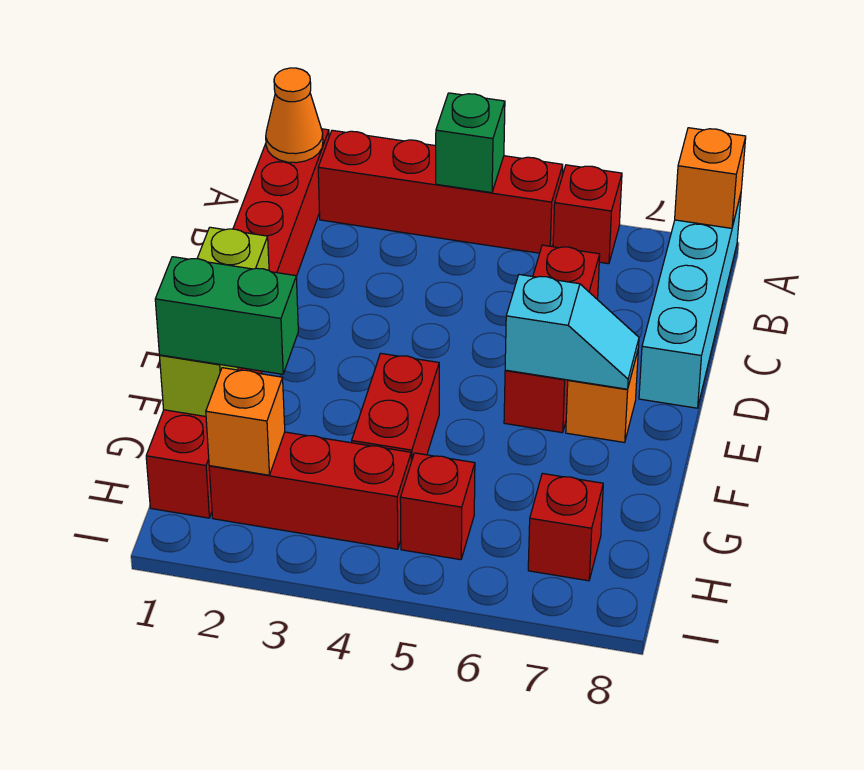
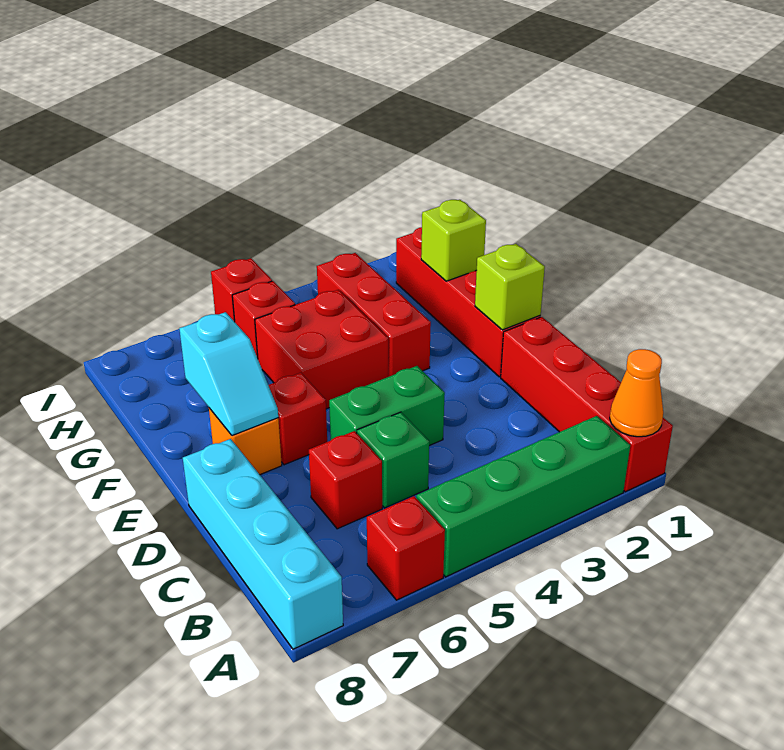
red brick A2:A5 level 1 -> green brick A2:A5 level 1
green brick A4 level 2 -> green brick C5 level 1
orange brick A8 level 2 -> none
cyan slope E6:E7 level 2 top 6 -> cyan slope E7:F7 level 2 top F
red brick F4:G4 level 1 -> red brick F4:G5 level 1
green brick G1:G2 level 3 -> green brick D4:D5 level 1
red brick H2:H4 level 1 -> red brick F3:H3 level 1
orange brick H2 level 2 -> none
red brick H7 level 1 -> red brick I5 level 1

